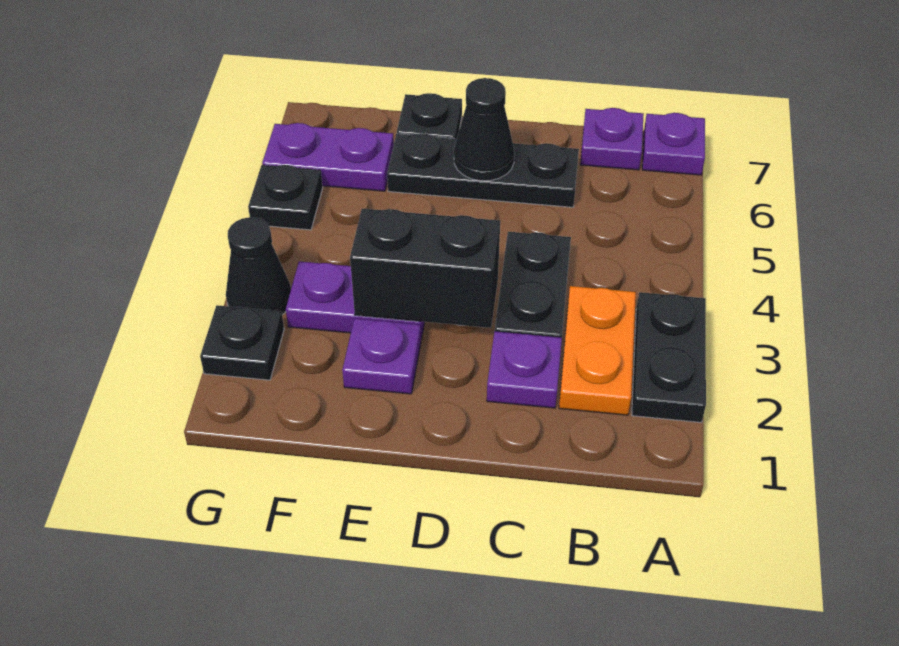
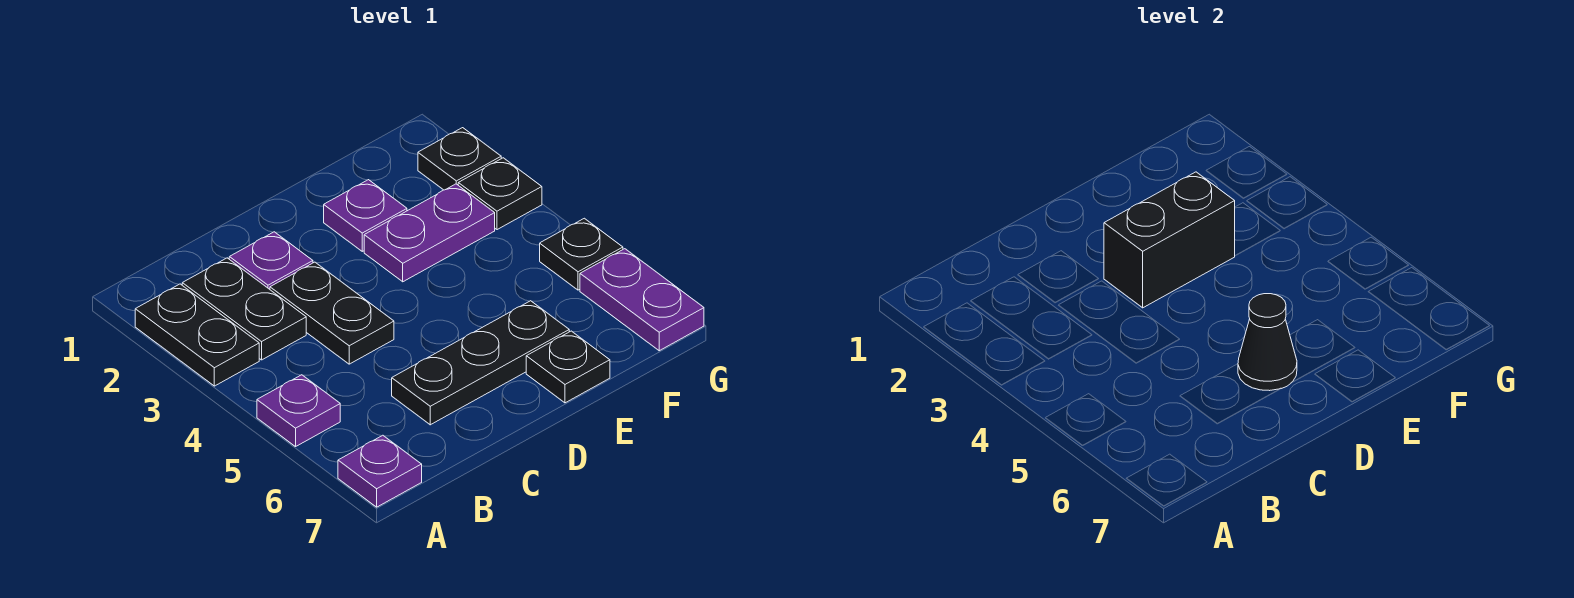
orange plate B2:B3 level 1 -> black plate B2:B3 level 1
purple plate B7 level 1 -> purple plate A5 level 1
purple plate F6:G6 level 1 -> purple plate G6:G7 level 1
black cone G3 level 1 -> black plate G3 level 1

